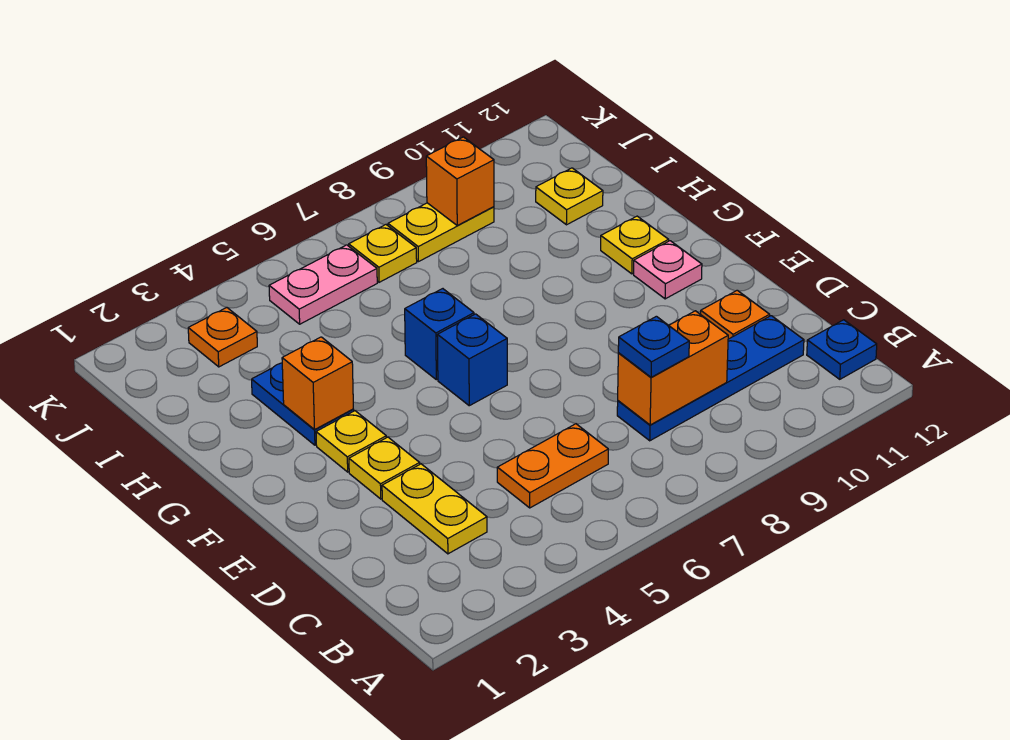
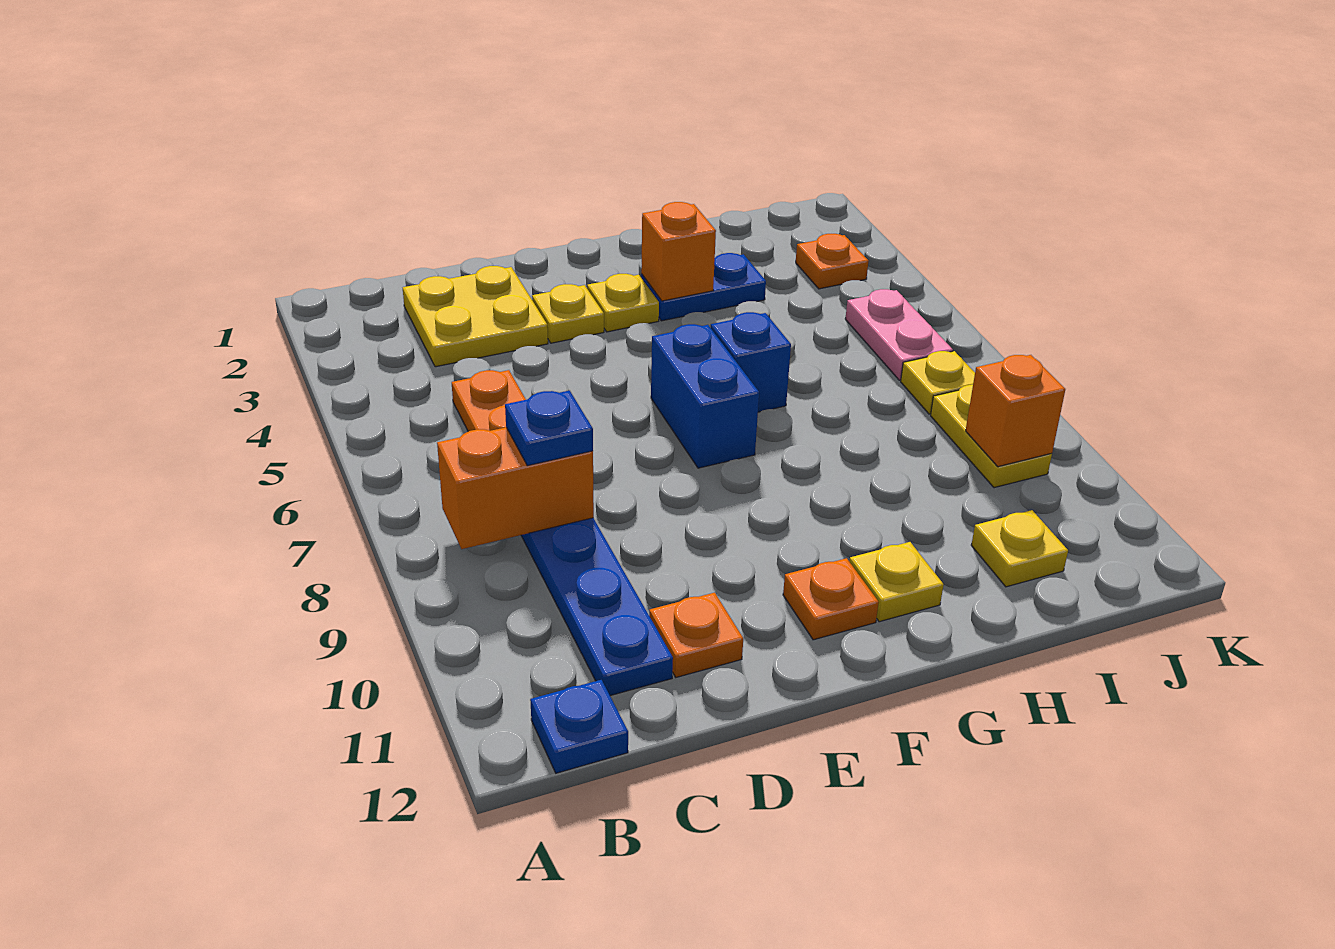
yellow plate C3:D3 level 1 -> yellow plate C2:D3 level 1
orange brick C8:C9 level 2 -> orange brick B8:C8 level 2
blue brick F6 level 1 -> blue brick F6:F7 level 1
pink plate F11 level 1 -> orange plate F11 level 1

